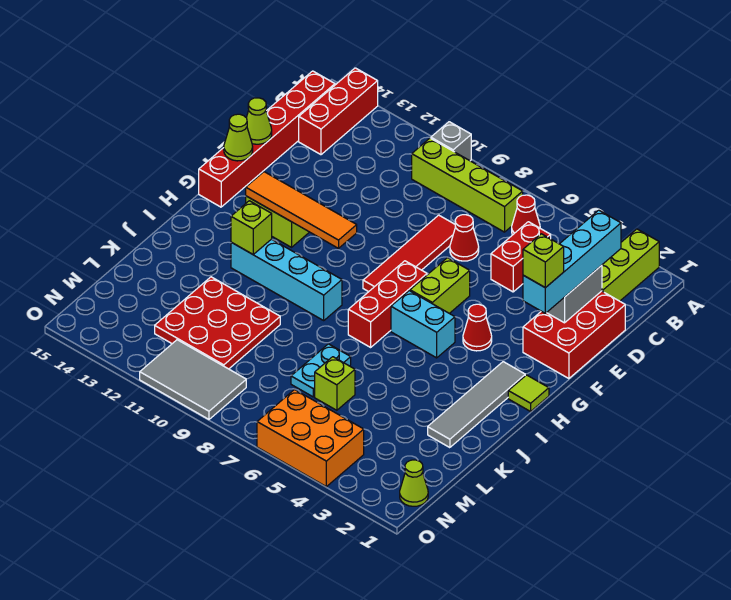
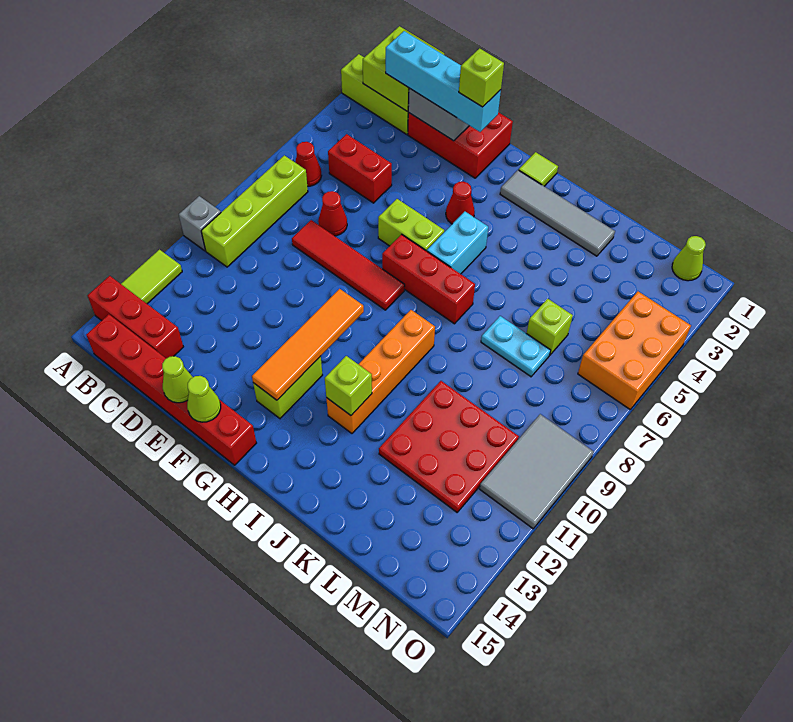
none -> lime tile A12:A13 level 1
none -> lime brick B1:C2 level 2
cyan brick I9:I12 level 1 -> orange brick I9:I12 level 1

